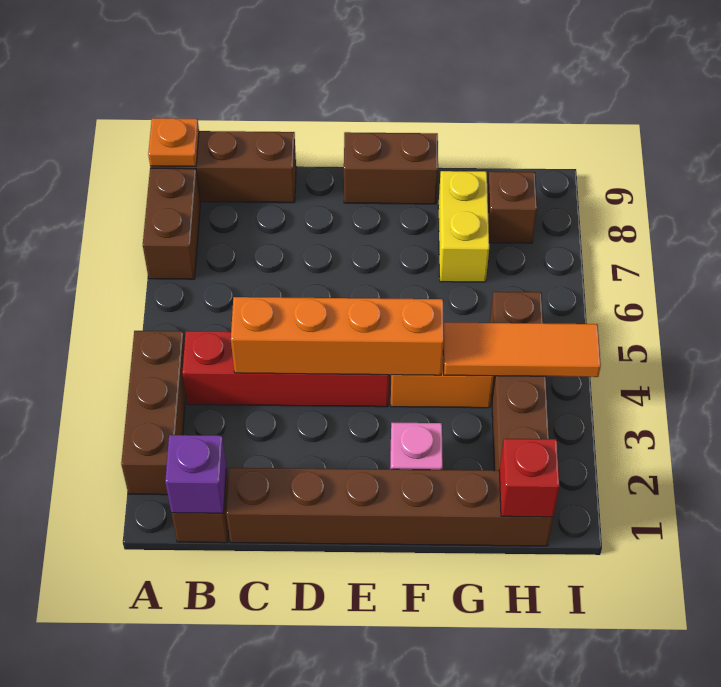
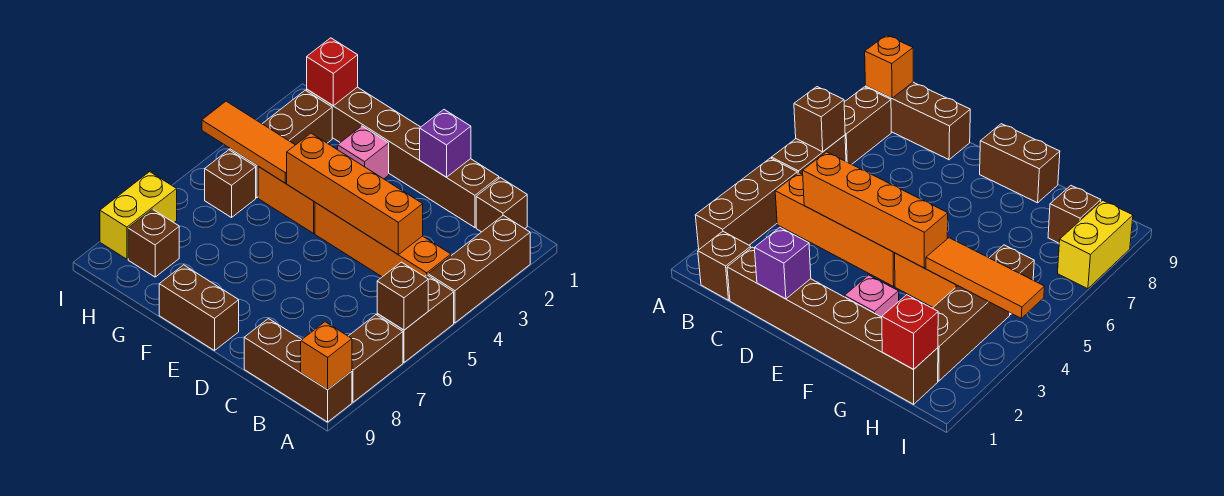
none -> brown brick A5:A6 level 1
none -> brown brick A6 level 2
orange plate A9 level 2 -> orange brick A9 level 2
purple brick B1 level 2 -> purple brick D1 level 2
red brick B4:E4 level 1 -> orange brick B4:E4 level 1
yellow brick G7:G8 level 1 -> yellow brick I7:I8 level 1

